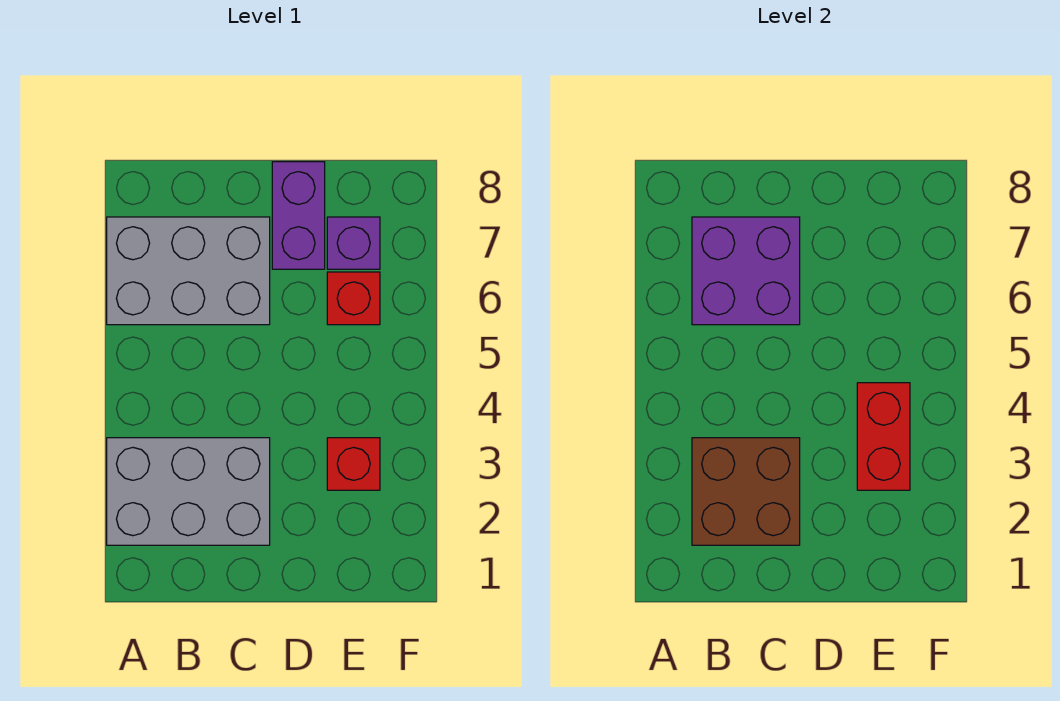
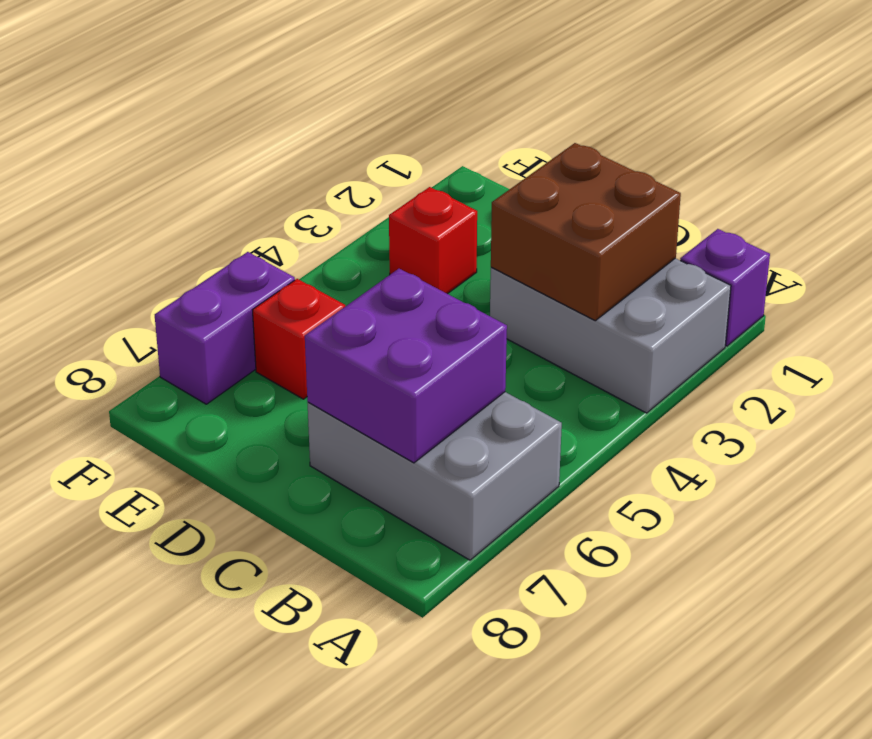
purple brick D7:D8 level 1 -> purple brick F6:F7 level 1
red brick E3:E4 level 2 -> none
purple brick E7 level 1 -> purple brick A1 level 1

